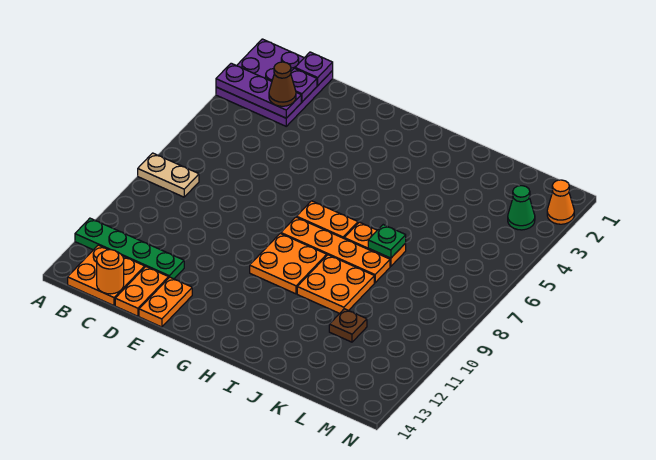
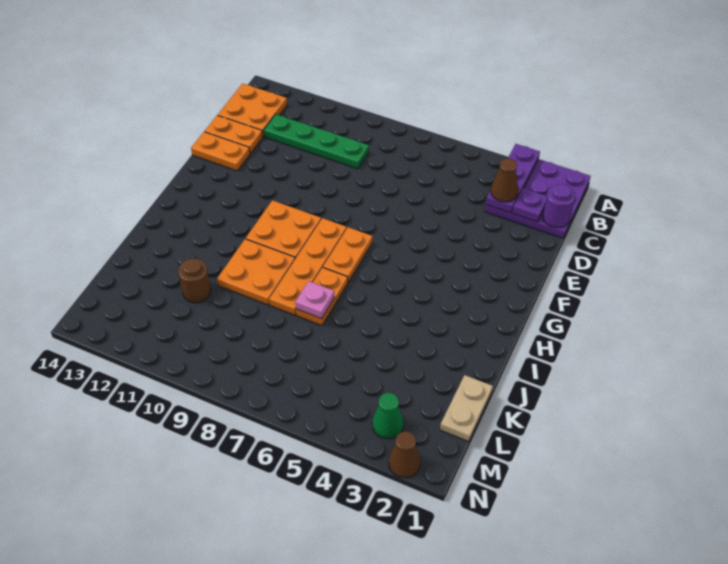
tan plate A8:B8 level 1 -> tan plate K1:L1 level 1
green plate A12:D12 level 1 -> green plate C9:C12 level 1
purple plate C1 level 2 -> purple round brick C1 level 2
orange round brick C14 level 2 -> none
green plate J7 level 2 -> pink plate J7 level 2
brown plate K11 level 1 -> brown round brick K11 level 1
orange cone N2 level 1 -> brown cone N2 level 1

